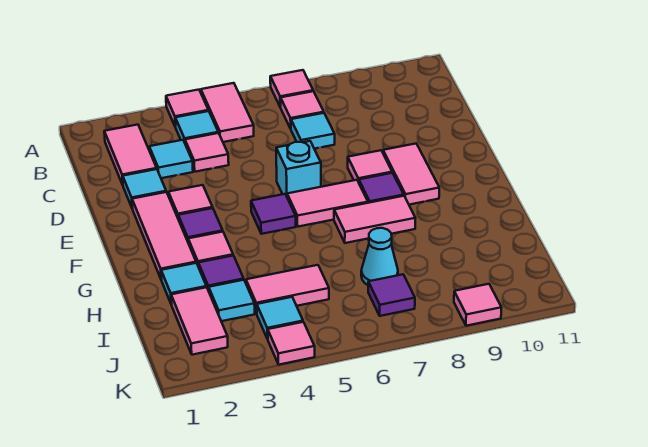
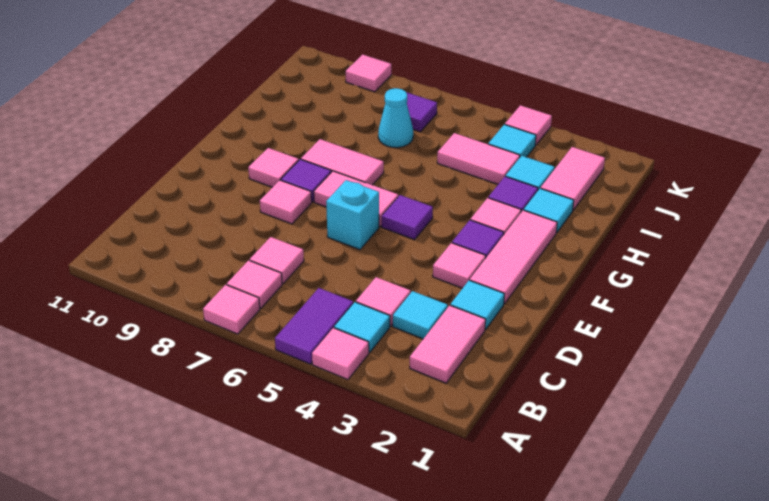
pink tile A5:B5 level 1 -> purple tile A5:B5 level 1
cyan tile C7 level 1 -> pink tile C7 level 1
pink tile E9:F9 level 1 -> pink tile F9 level 1

